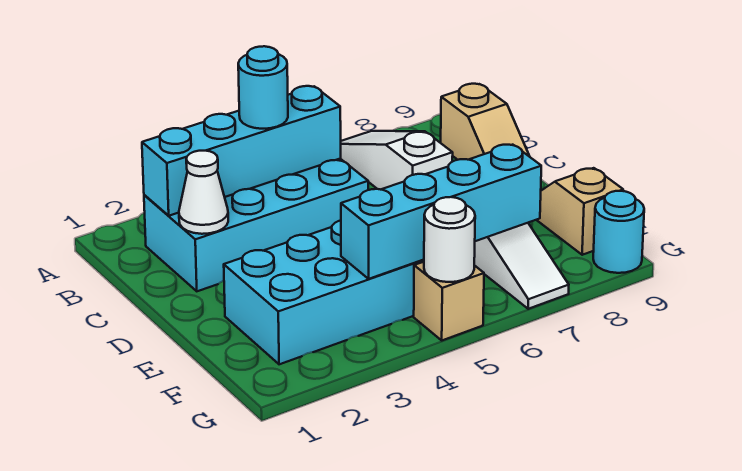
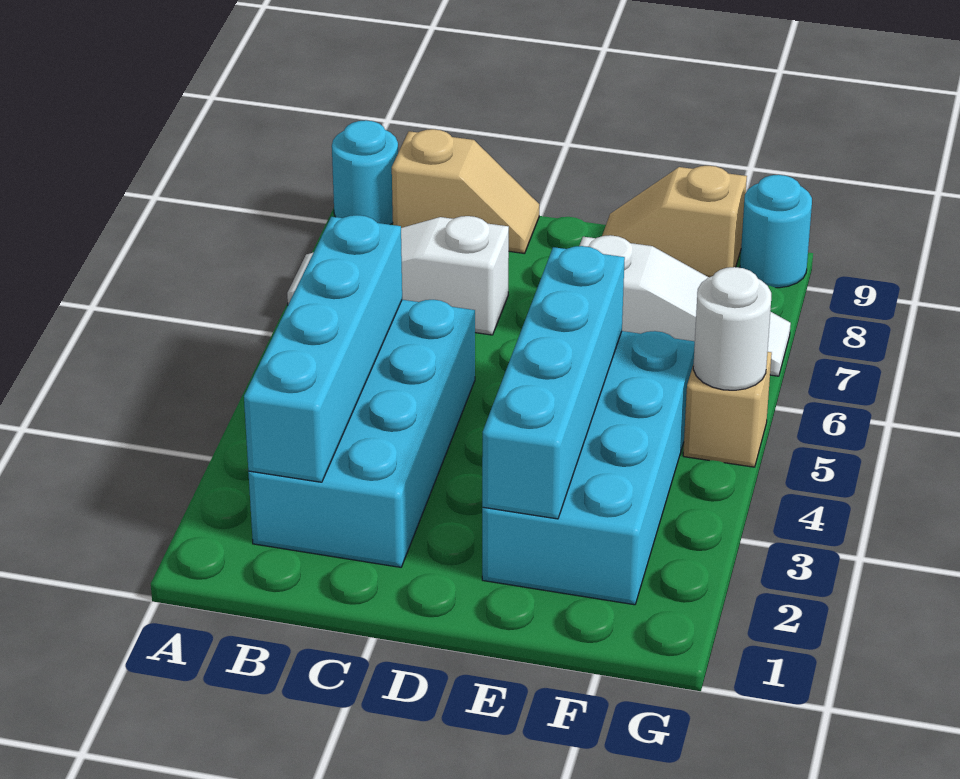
cyan round brick B4 level 3 -> cyan round brick A9 level 1
white cone C2 level 2 -> none
cyan brick F4:F7 level 2 -> cyan brick E2:E5 level 2

